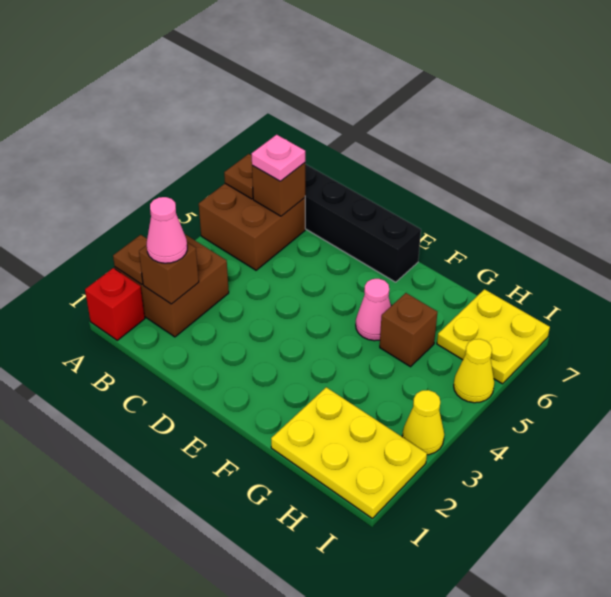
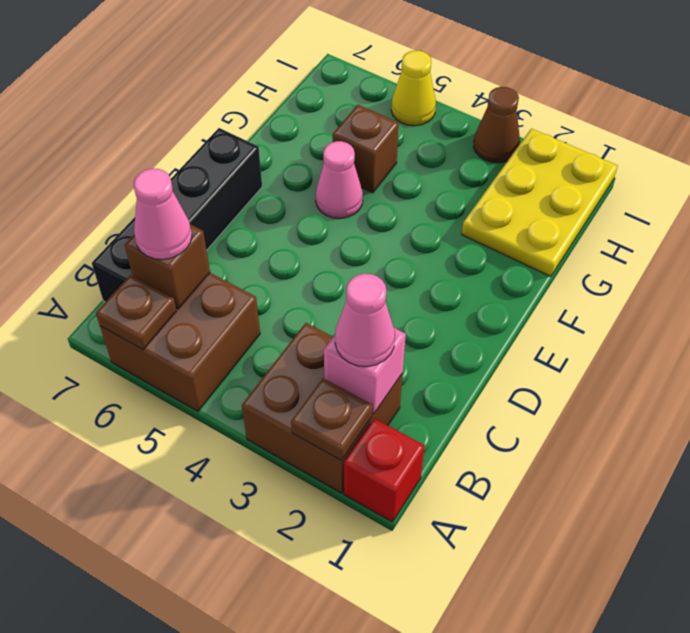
brown brick B2 level 2 -> pink brick B2 level 2
pink plate B6 level 3 -> pink cone B6 level 3
yellow plate H6:I7 level 1 -> none
yellow cone I3 level 1 -> brown cone I3 level 1

